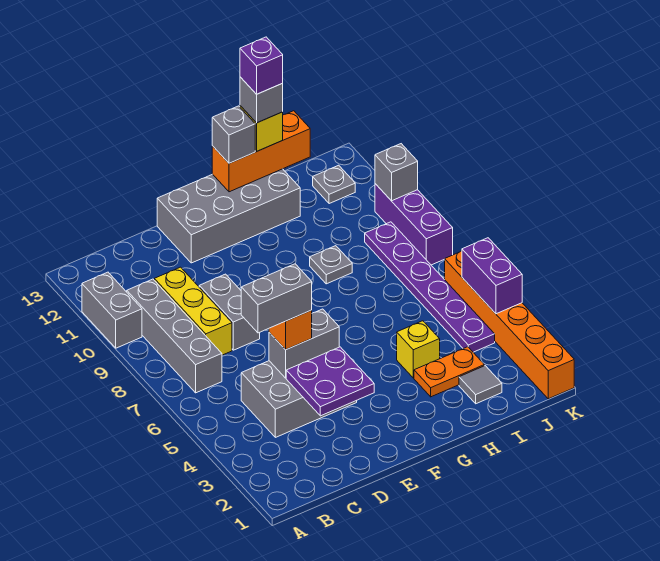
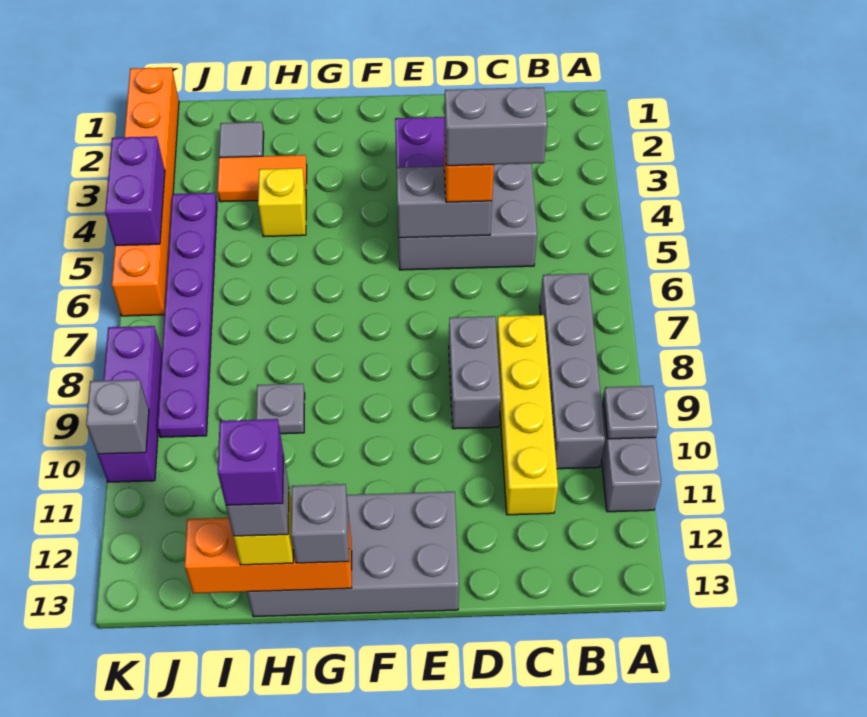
yellow brick C8:C10 level 1 -> yellow brick C8:C11 level 1
orange plate H3:I3 level 1 -> orange tile H3:I3 level 1
grey plate J12 level 1 -> grey plate A10 level 2

